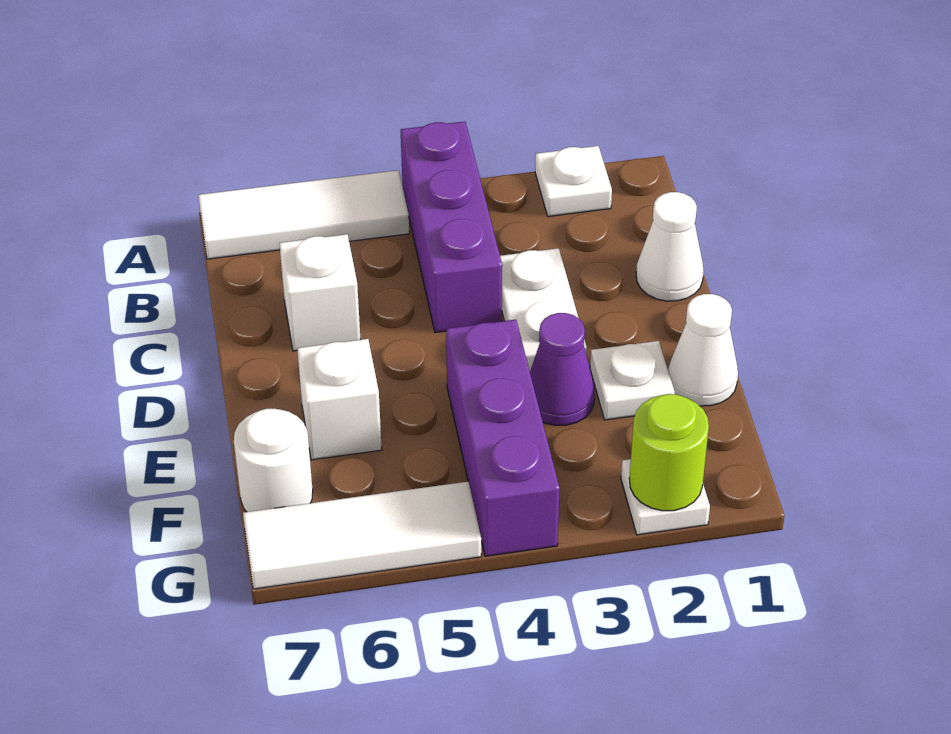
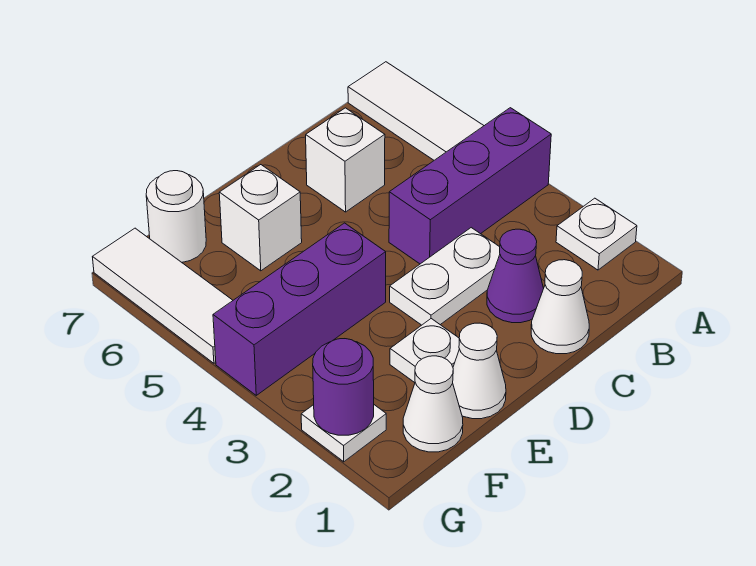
purple cone E3 level 1 -> purple cone C2 level 1
none -> white cone F1 level 1
lime round brick G2 level 2 -> purple round brick G2 level 2

